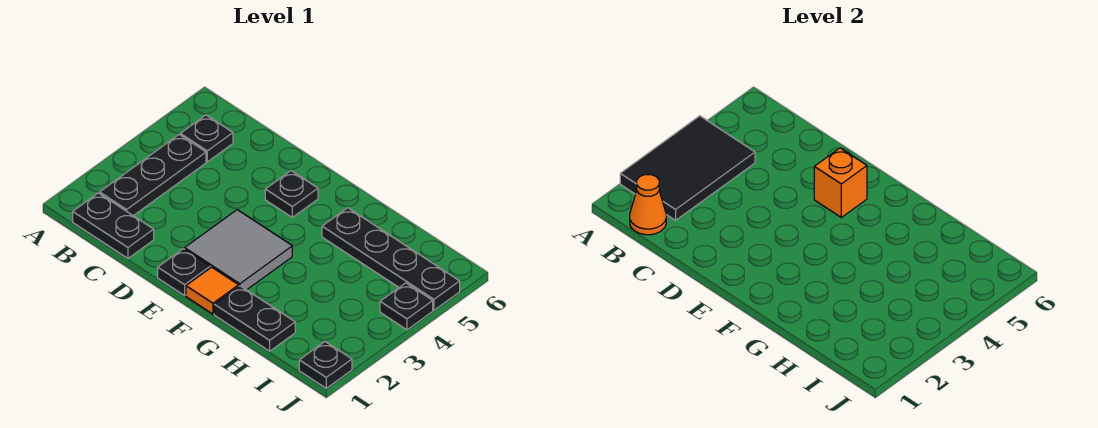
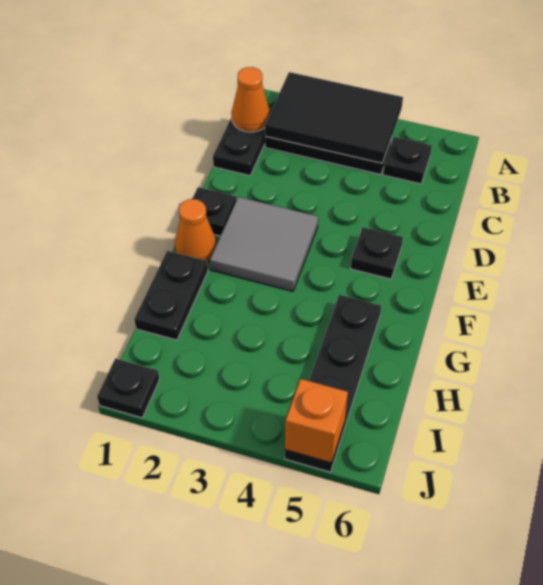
orange brick E5 level 2 -> orange brick J5 level 2
orange tile F1 level 1 -> orange cone F1 level 1
black plate J4 level 1 -> none

